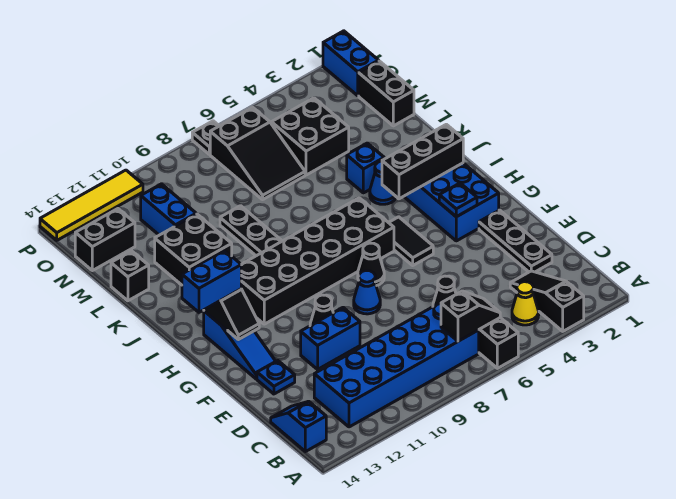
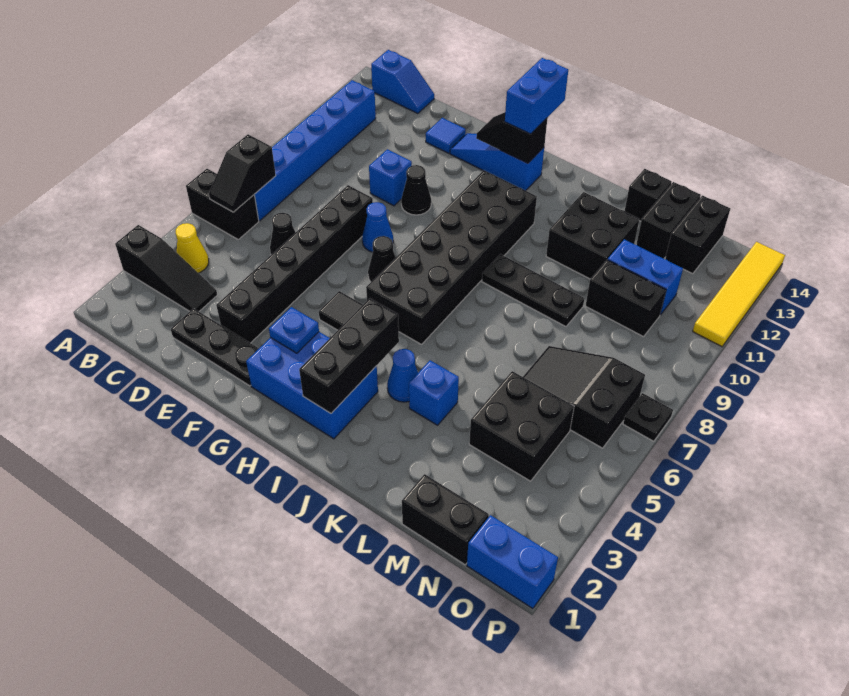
blue brick B7:C12 level 1 -> blue brick B7:B12 level 1
none -> black brick E3:E8 level 1
blue brick E10:E11 level 1 -> blue brick E10 level 1
blue plate E13 level 1 -> blue tile E13 level 1
none -> black brick M10:N10 level 1
none -> black brick M13:M14 level 1

